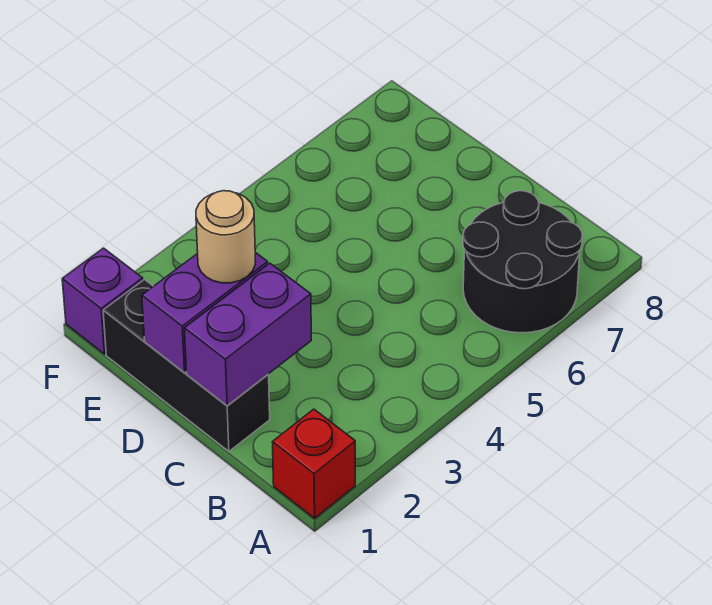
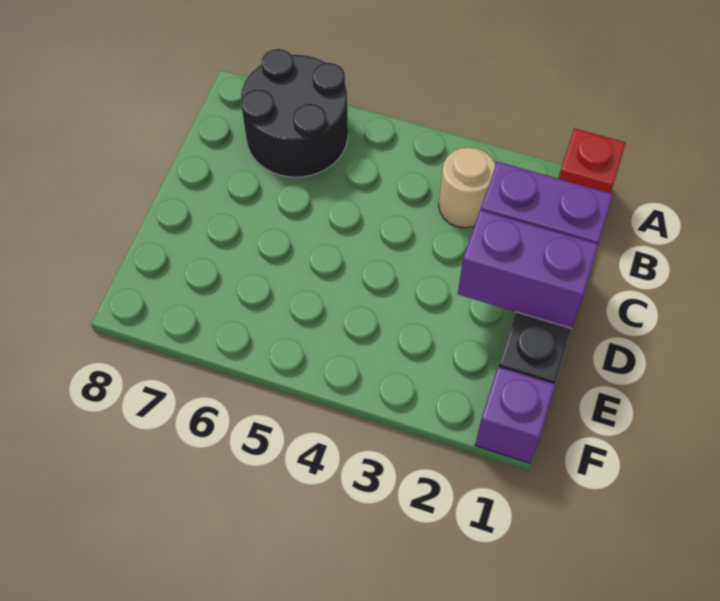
tan round brick D2 level 3 -> tan round brick B3 level 1

